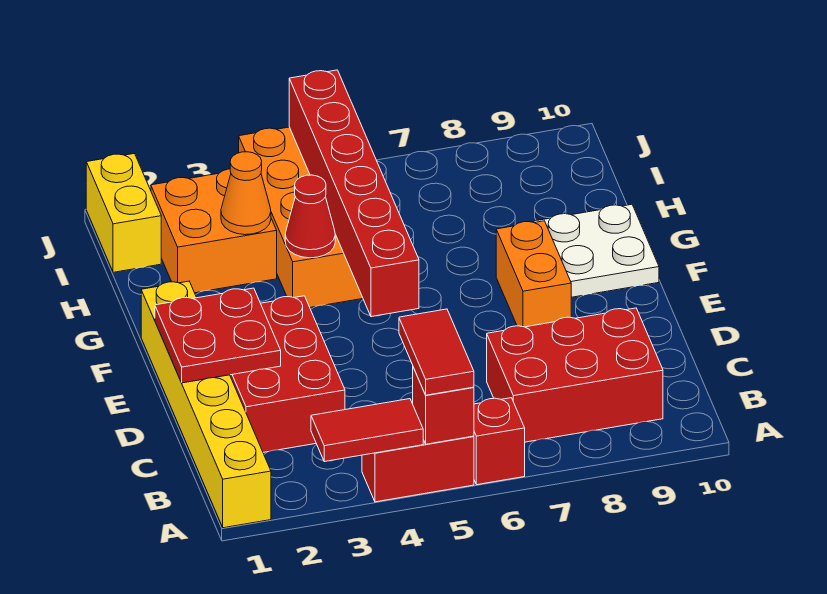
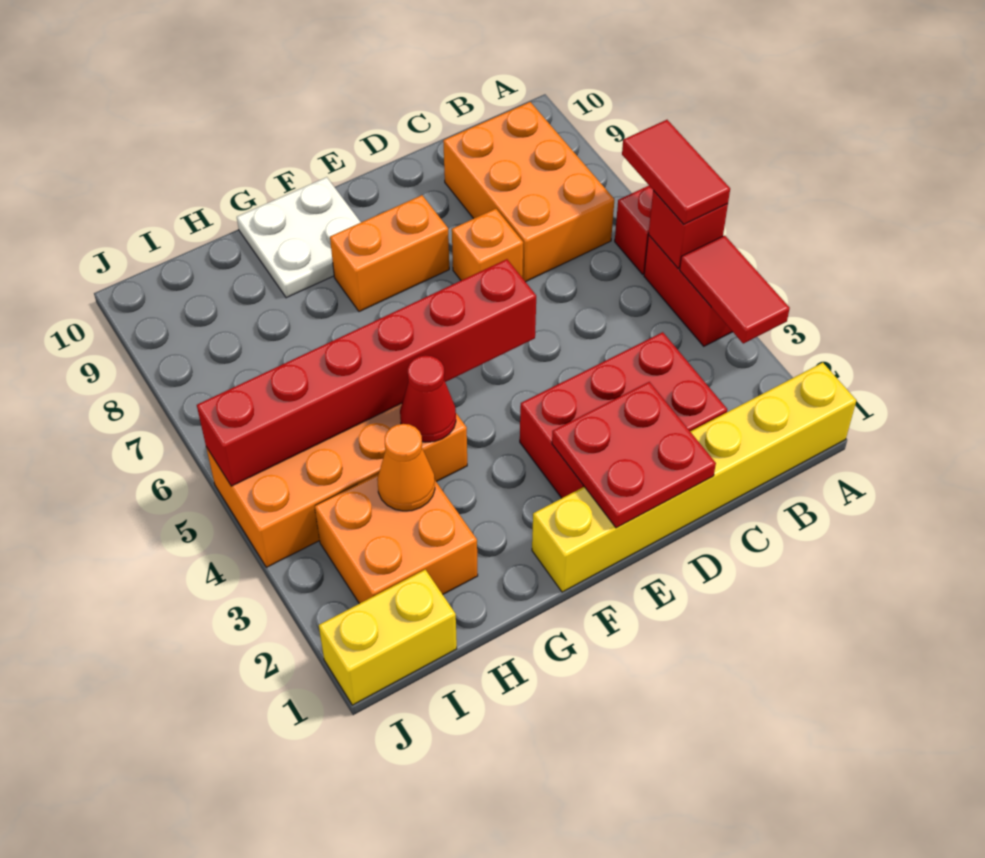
red tile A5:B5 level 3 -> red tile A5:A6 level 3
red brick B7:C9 level 1 -> orange brick B7:C9 level 1
none -> orange brick D7 level 1

